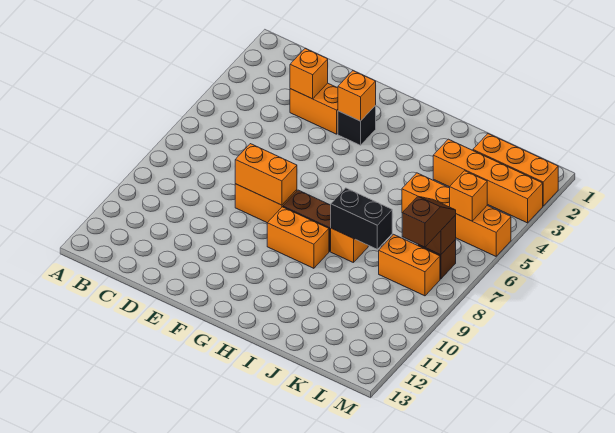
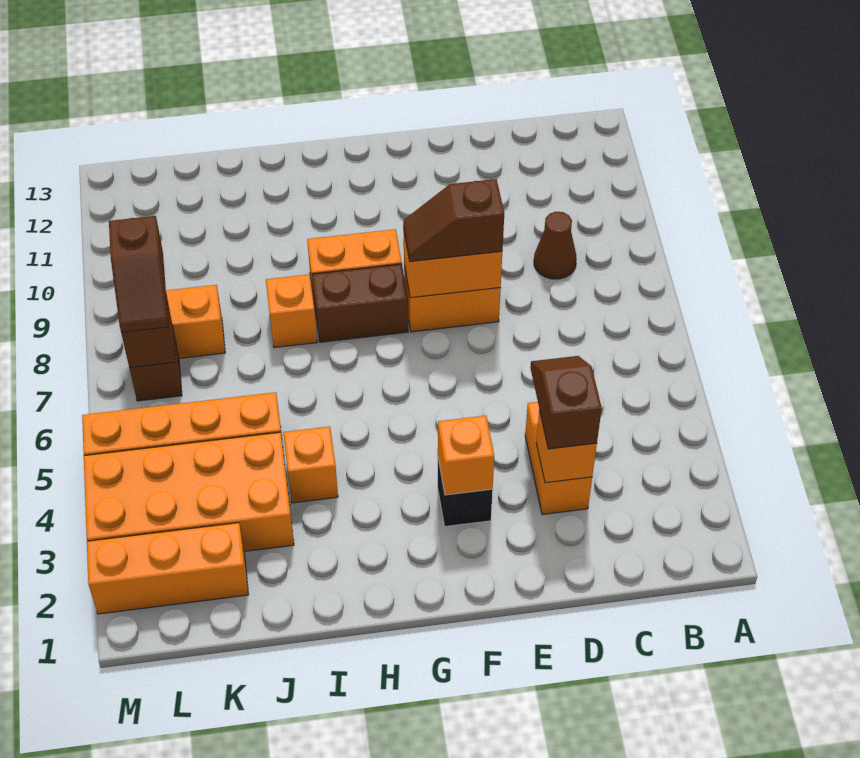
none -> brown cone C9 level 1
orange brick D3:E3 level 1 -> orange brick D3:D4 level 1
none -> brown slope D3:D4 level 3 top 3
none -> brown slope E8:F8 level 3 top E
black brick I8:J8 level 2 -> none
orange brick J3:M3 level 1 -> orange brick J3:M4 level 1
orange brick L5 level 2 -> orange brick I4 level 1

